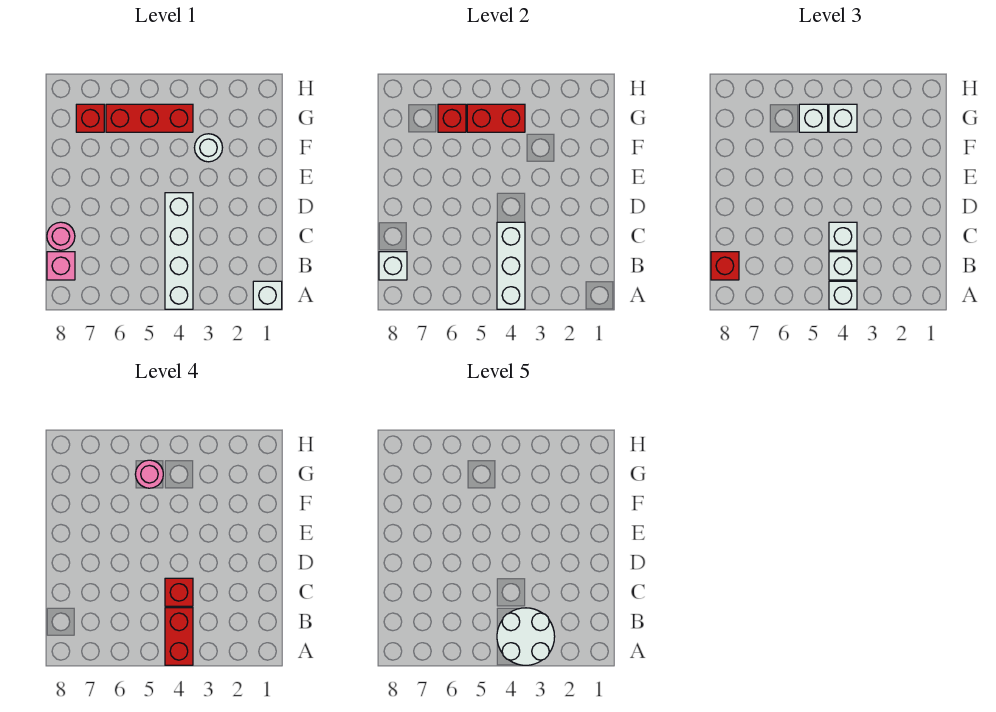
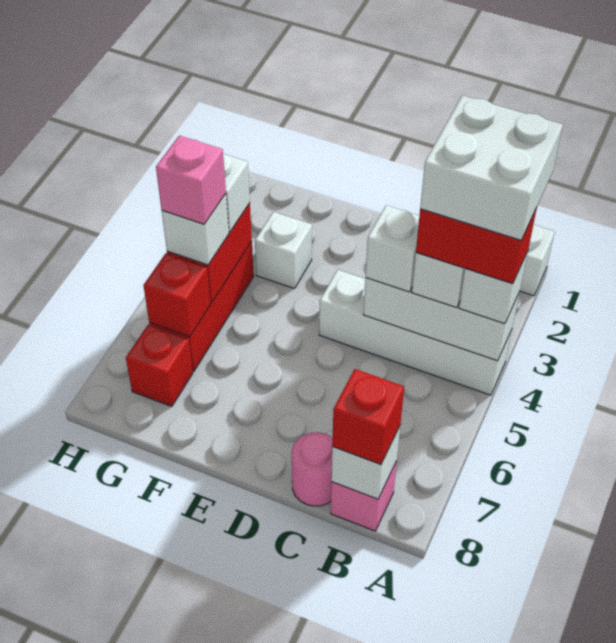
white round brick A3:B4 level 5 -> white brick A3:B4 level 5
red brick C4 level 4 -> none
white round brick F3 level 1 -> white brick F3 level 1
pink round brick G5 level 4 -> pink brick G5 level 4

